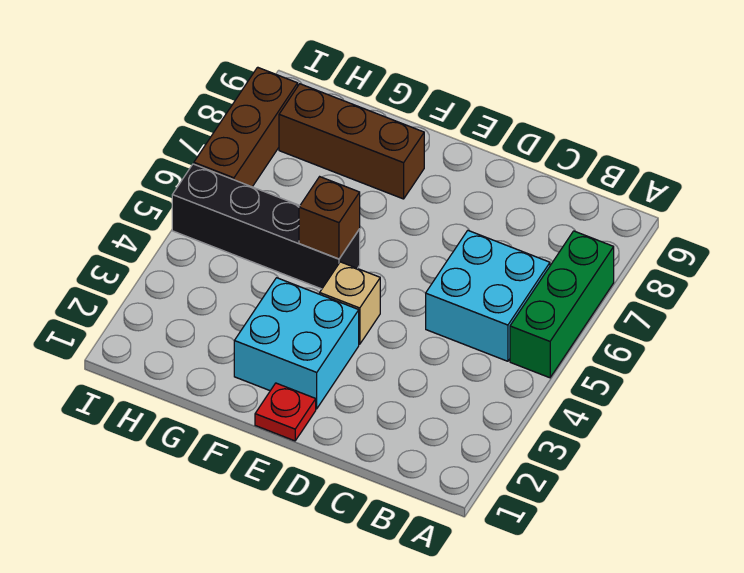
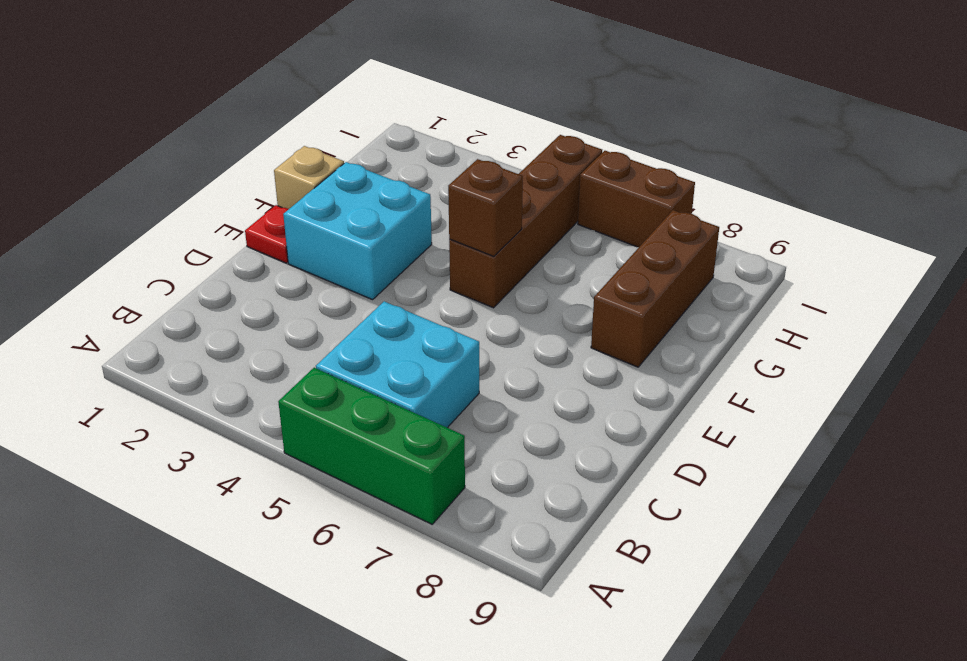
tan brick E4 level 1 -> tan brick F1 level 1
black brick F5:I5 level 1 -> brown brick F5:I5 level 1
brown brick I6:I8 level 1 -> brown brick I6:I7 level 1

